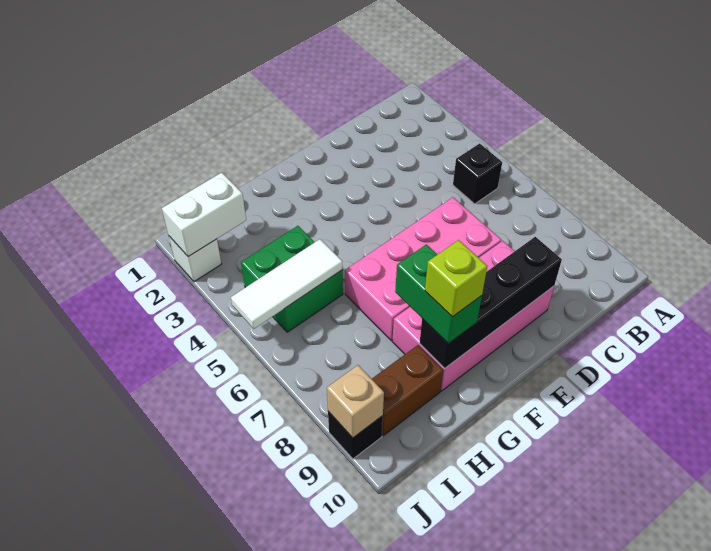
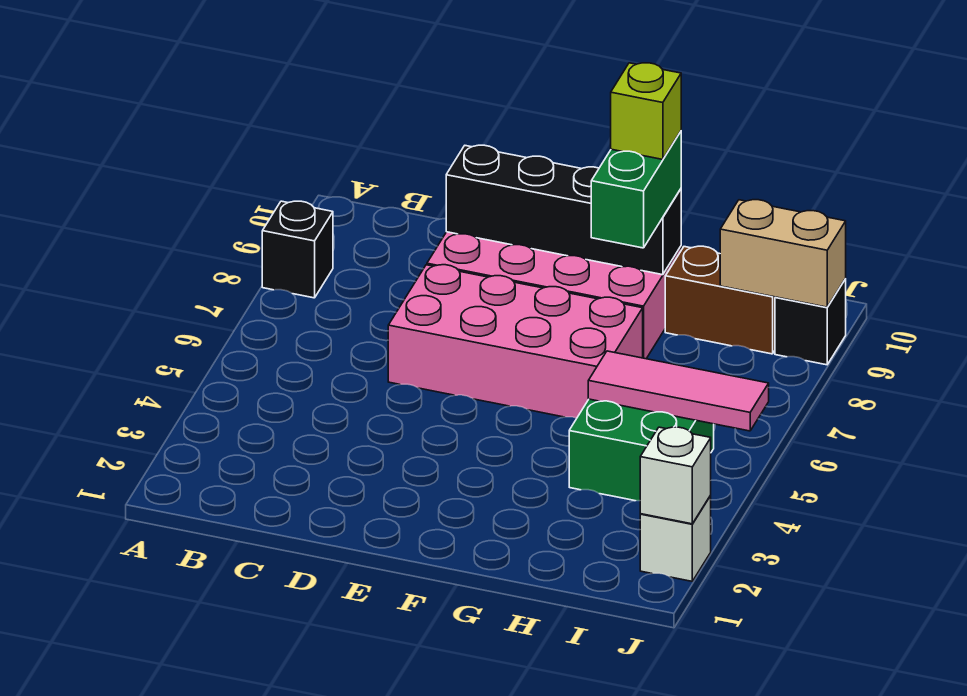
black brick B5 level 1 -> black brick A8 level 1
white tile H5:J5 level 2 -> pink tile H5:J5 level 2
white brick I2:J2 level 2 -> white brick J2 level 2
tan brick J9 level 2 -> tan brick I9:J9 level 2

